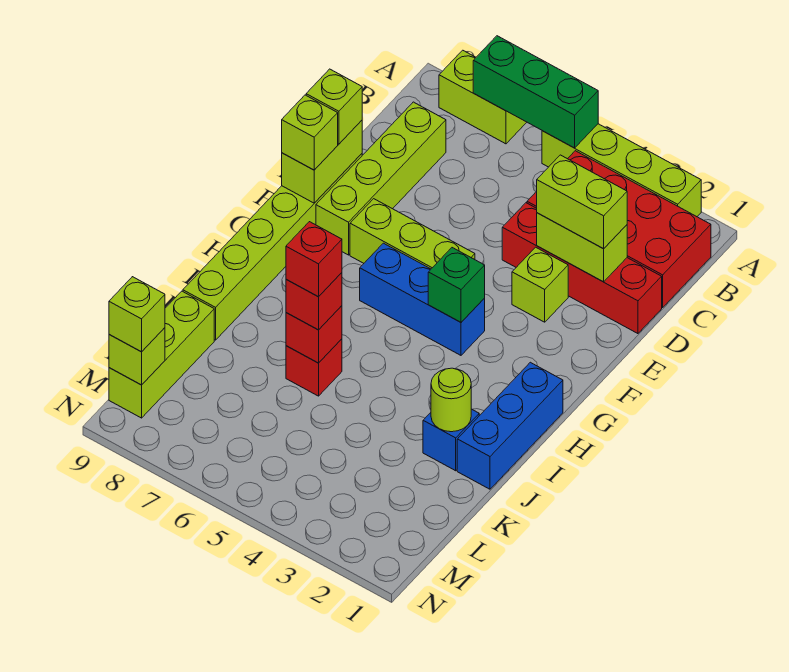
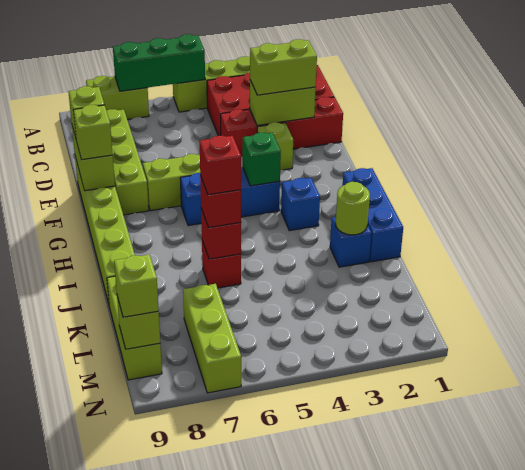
none -> blue brick H3 level 1
none -> lime brick L7:N7 level 1

